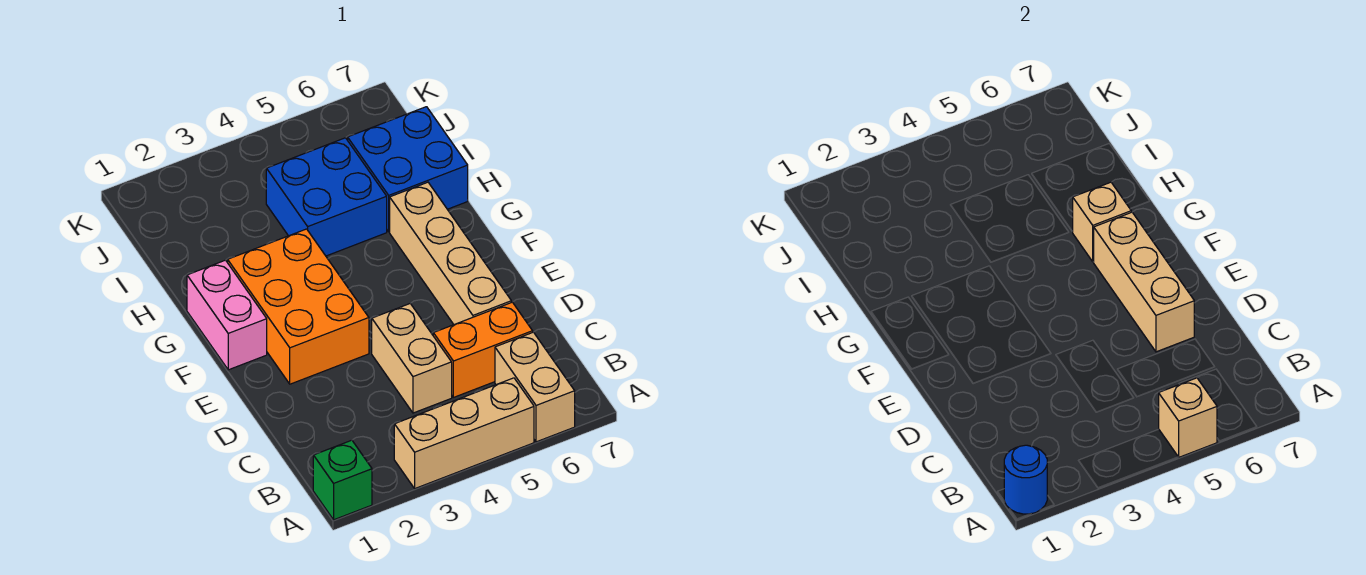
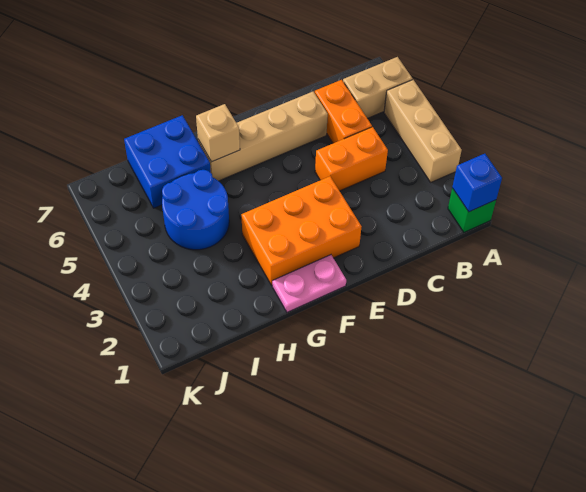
blue round brick A1 level 2 -> blue brick A1 level 2
tan brick A5 level 2 -> none
tan brick C4:D4 level 1 -> orange brick C4:D4 level 1
tan brick D6:F6 level 2 -> none
pink brick F1:G1 level 1 -> pink plate F1:G1 level 1
blue brick H4:I5 level 1 -> blue round brick H4:I5 level 1

